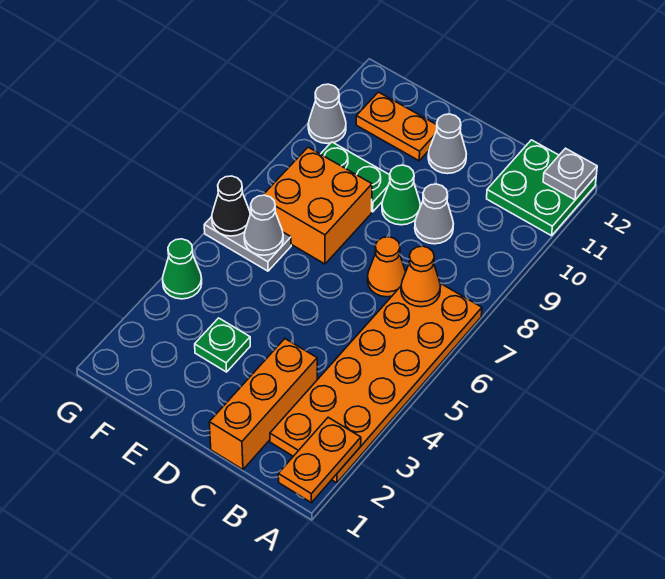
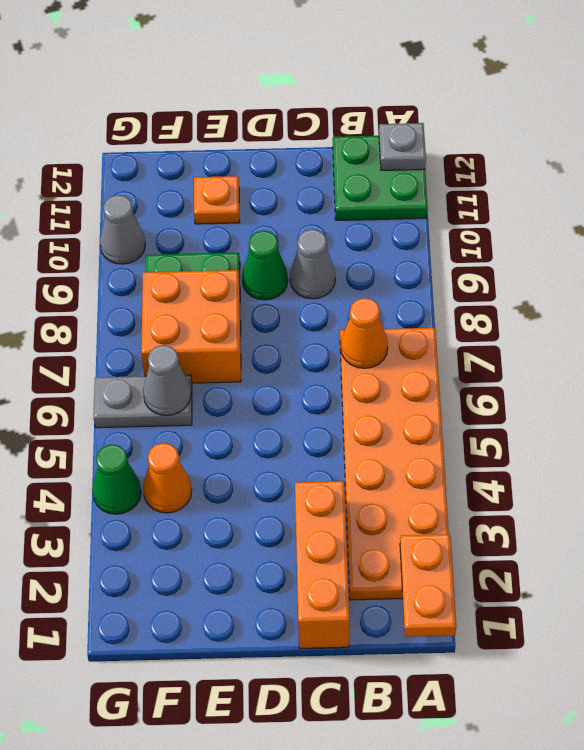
orange cone C7 level 1 -> orange cone F4 level 1
grey cone D11 level 1 -> none
green plate E3 level 1 -> none
orange plate E11:F11 level 1 -> orange plate E11 level 1
black cone G6 level 2 -> none

